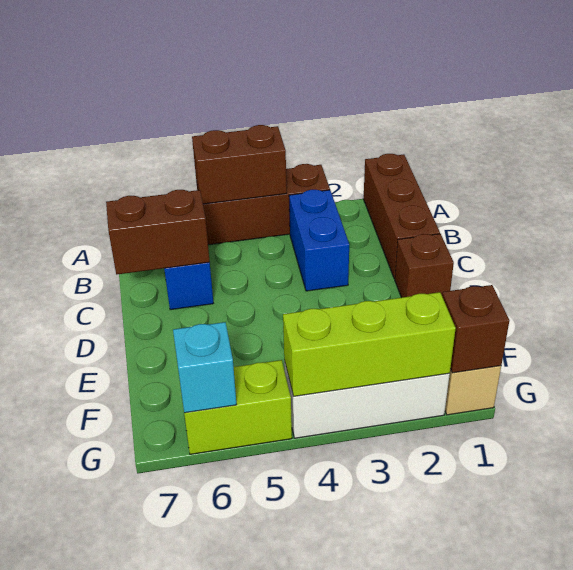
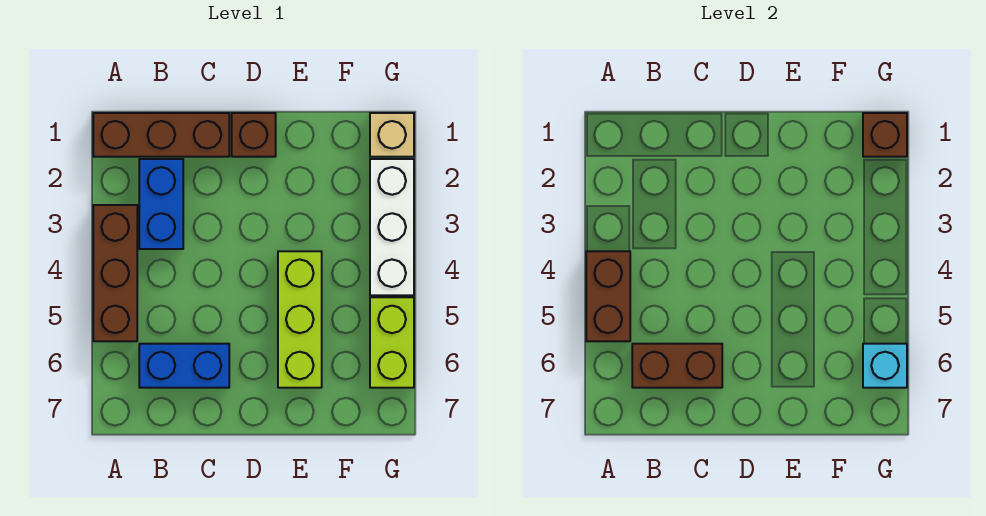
blue brick B3:C3 level 1 -> blue brick B2:B3 level 1
brown brick C6:C7 level 2 -> brown brick B6:C6 level 2
lime brick G2:G4 level 2 -> lime brick E4:E6 level 1

